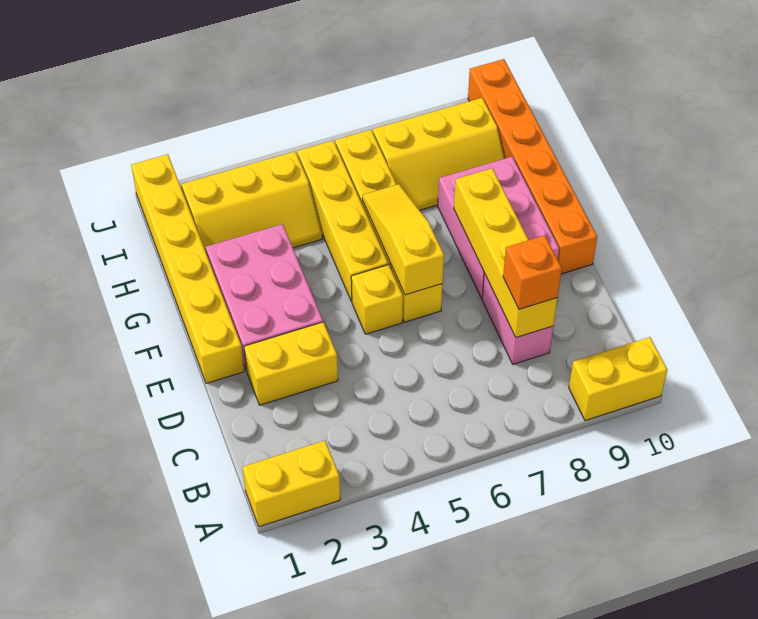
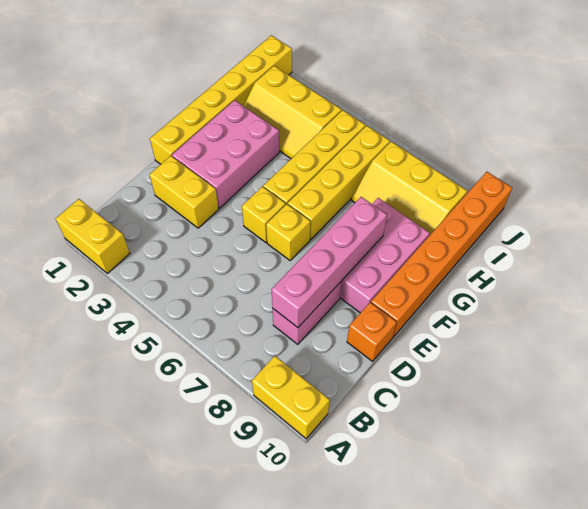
yellow brick C8:F8 level 2 -> pink brick C8:F8 level 2
orange brick C8 level 3 -> orange brick D10 level 1
yellow slope E6:G6 level 2 top E -> none

